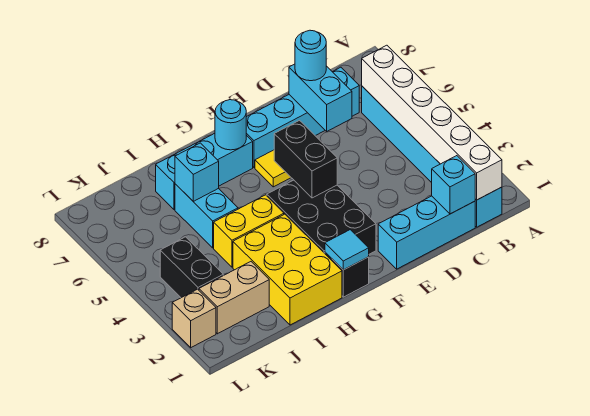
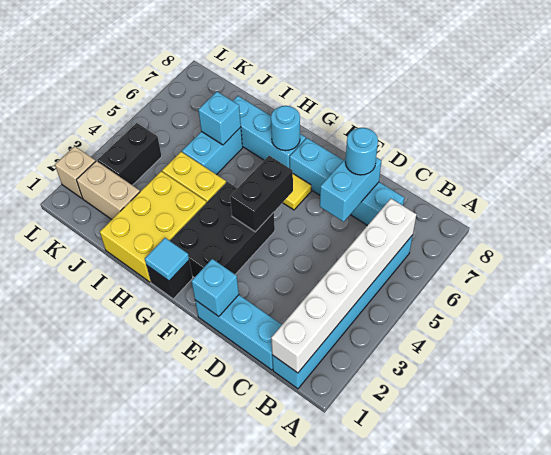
cyan brick C1 level 2 -> cyan brick E1 level 2

